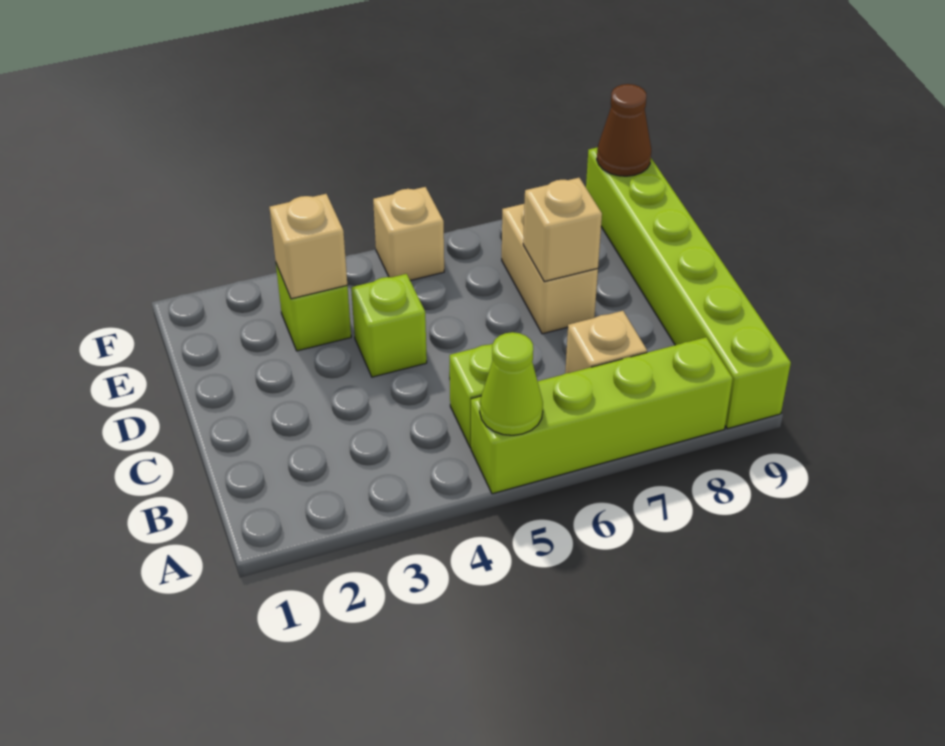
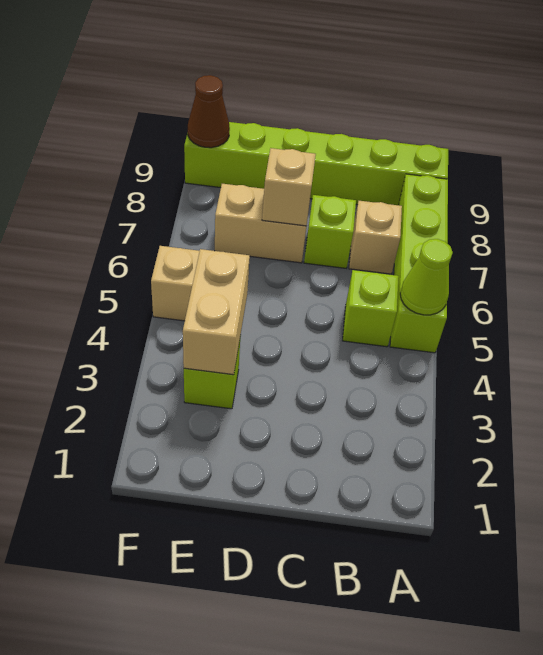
lime brick D4 level 1 -> lime brick C7 level 1
tan brick E3 level 2 -> tan brick E3:E4 level 2

